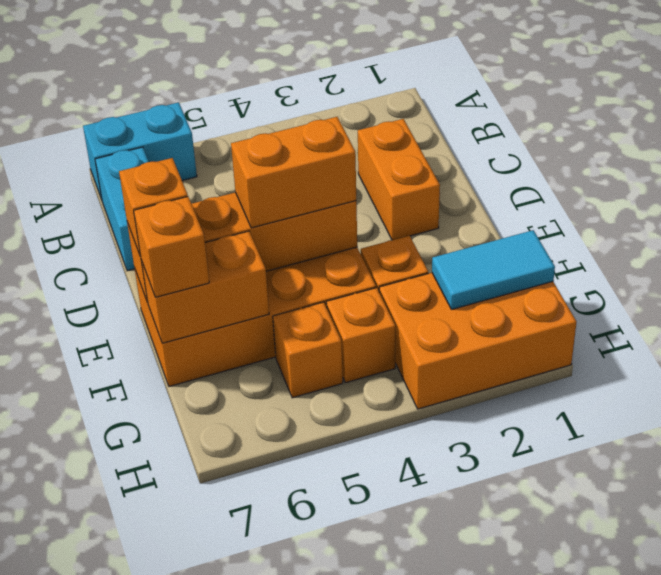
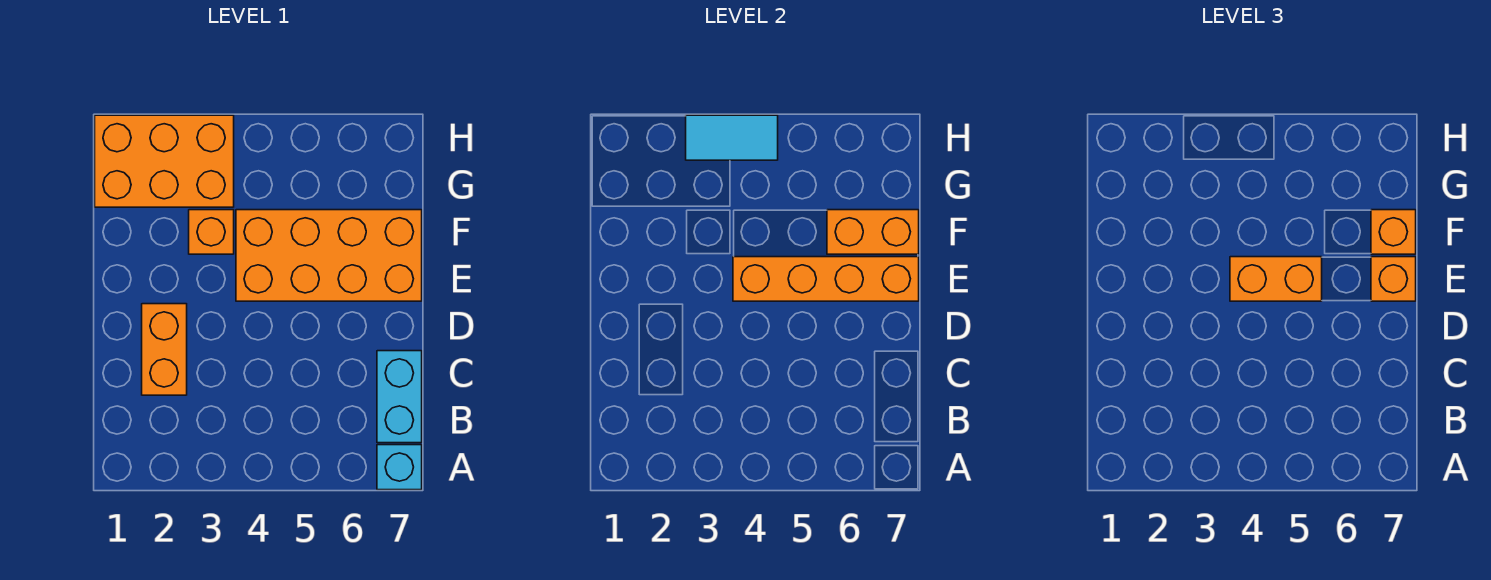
cyan brick A6:A7 level 1 -> cyan brick A7 level 1
cyan tile G1:G2 level 2 -> cyan tile H3:H4 level 2
orange brick G4 level 1 -> none
orange brick G5 level 1 -> none

